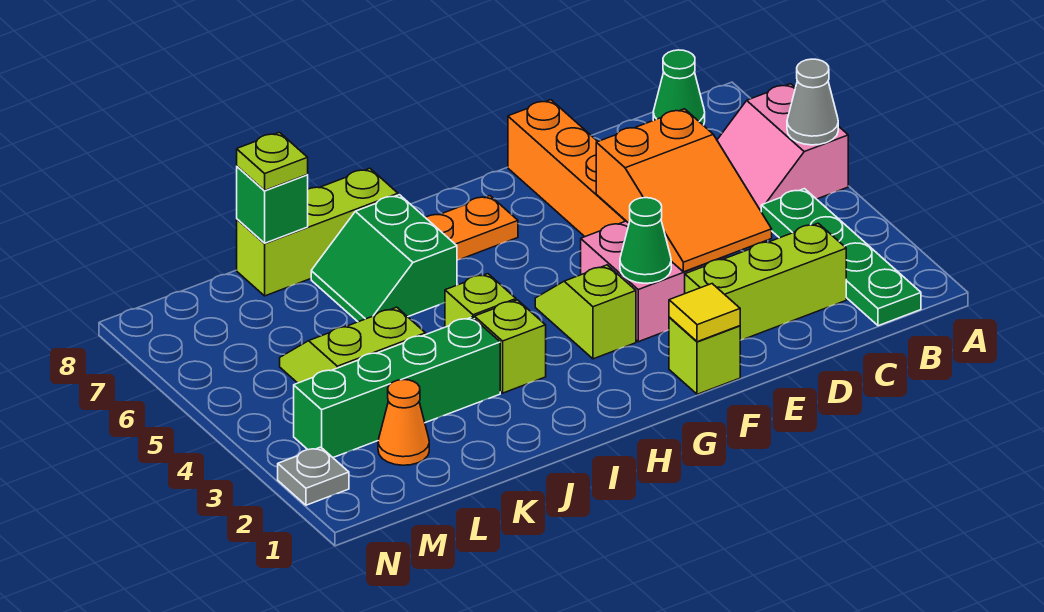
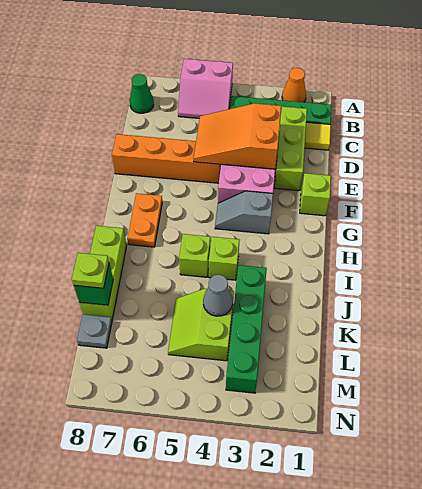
grey cone A5 level 2 -> grey cone K4 level 2
orange slope D3:E5 level 2 top 5 -> orange slope D3:E5 level 2 top 3
yellow tile F1 level 2 -> yellow tile C1 level 1
green cone F3 level 2 -> none
lime slope G3:G4 level 1 top 3 -> grey slope G3:G4 level 1 top 3
lime brick I3 level 1 -> lime brick I5 level 1
green slope I6:J7 level 1 top I -> none
orange cone L2 level 1 -> orange cone A2 level 1
grey plate N2 level 1 -> grey plate L8 level 1

